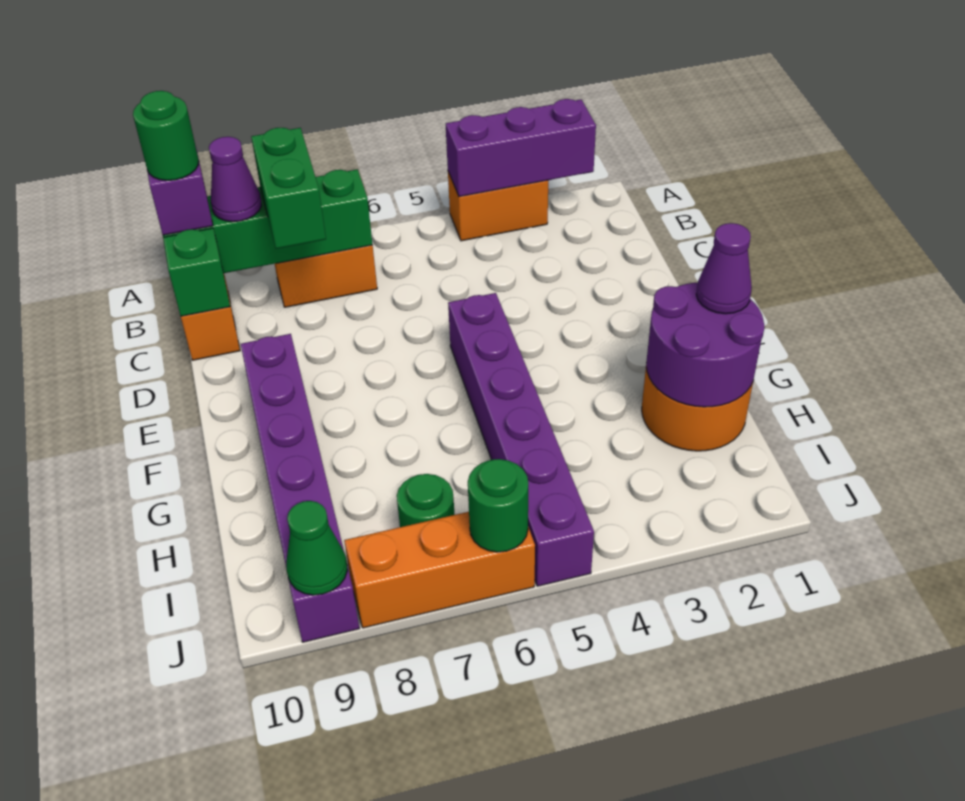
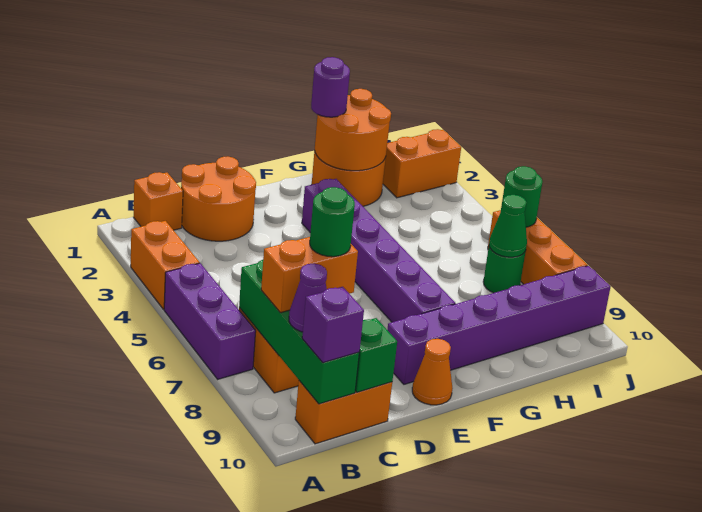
purple brick A2:A4 level 2 -> purple brick A5:A7 level 1
none -> orange brick B1 level 1
green brick B8:C8 level 3 -> orange brick B8:C8 level 3
green round brick B10 level 4 -> green round brick C8 level 4
none -> orange round brick C1:D2 level 1
purple brick E5:J5 level 1 -> purple brick F3:F8 level 1
none -> orange cone E10 level 1
purple round brick G1:H2 level 2 -> orange round brick G1:H2 level 2
purple cone G1 level 3 -> purple round brick G1 level 3
none -> orange brick I2:J2 level 1
green cone J9 level 2 -> green cone I7 level 2

